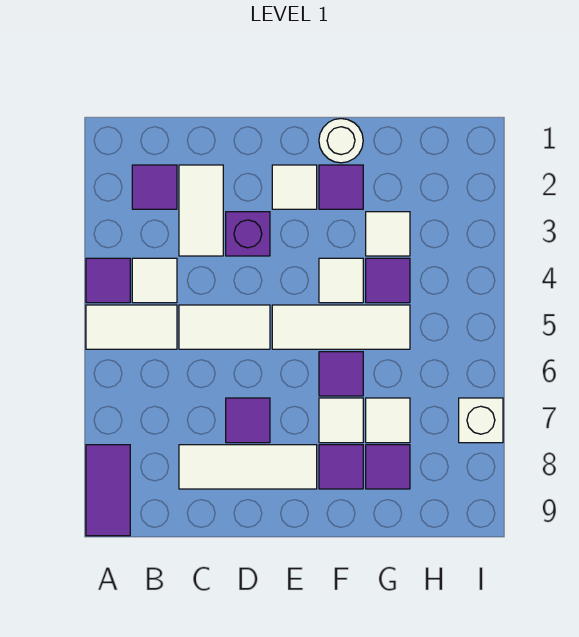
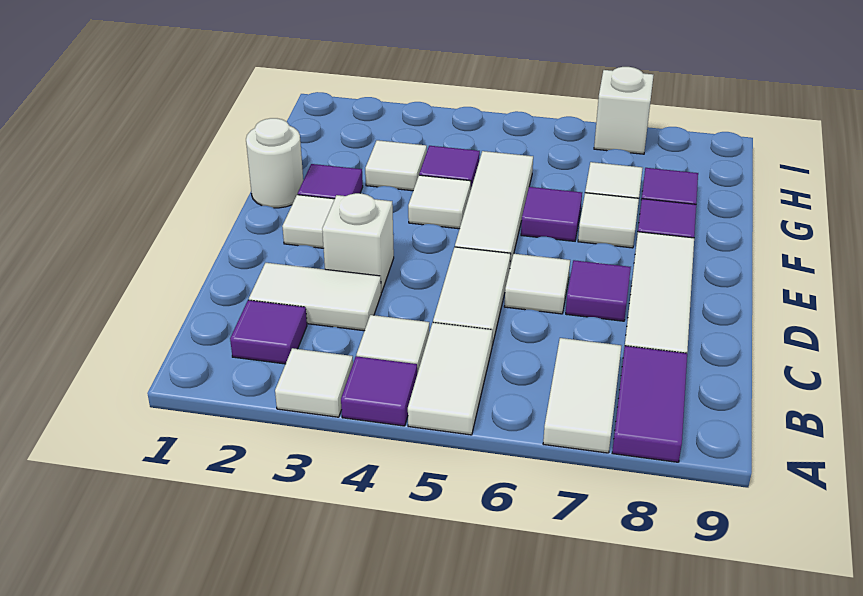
none -> white tile A3 level 1
none -> white tile A7:B7 level 1
purple tile A8:A9 level 1 -> purple tile A8:B8 level 1
purple brick D3 level 1 -> white brick D3 level 1
none -> white tile D6 level 1

